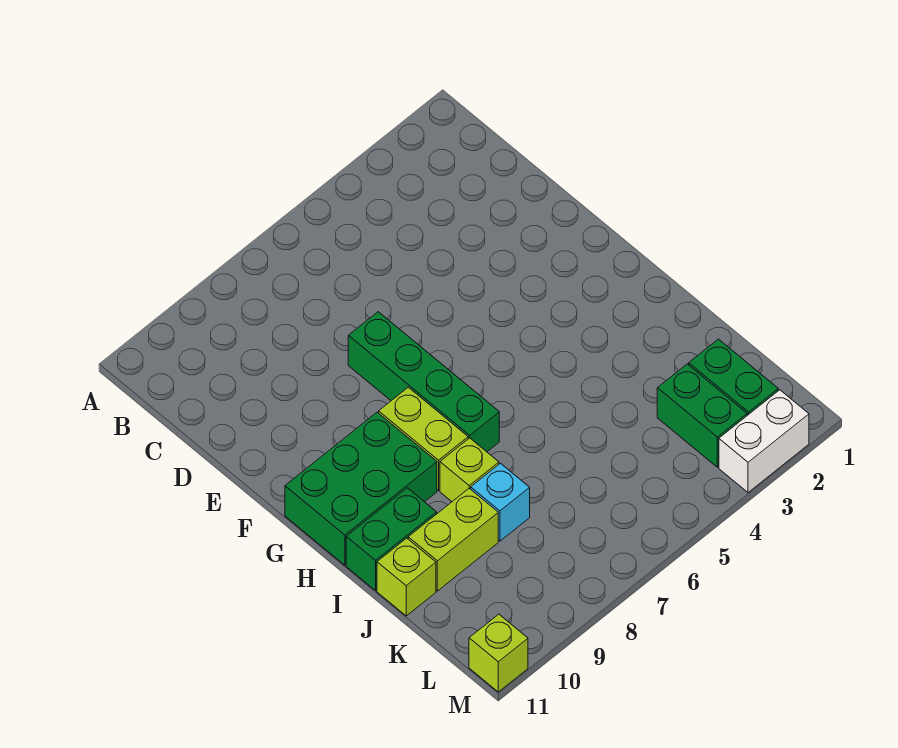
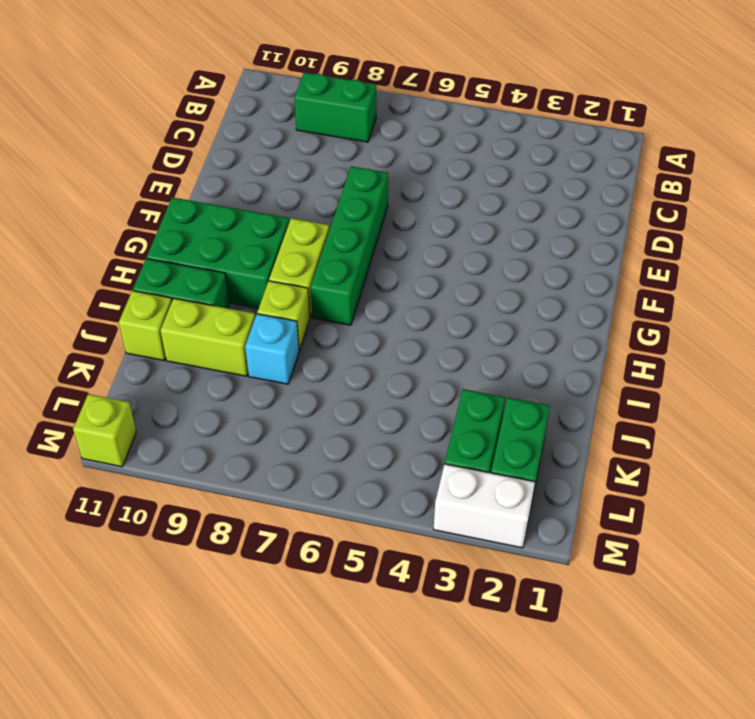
none -> green brick B8:B9 level 1

